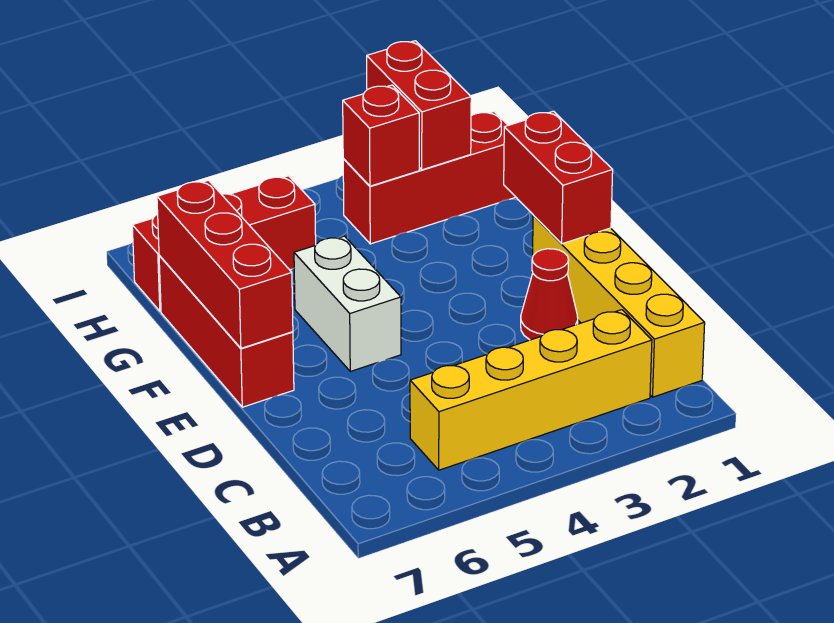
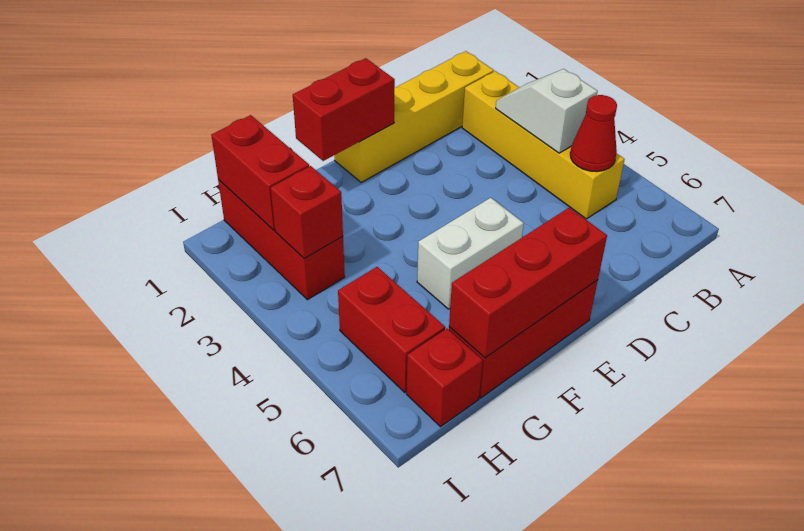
none -> white slope B3:B4 level 2 top 4
red cone D2 level 1 -> red cone B5 level 2
red brick H2:I2 level 2 -> red brick H1:H2 level 2

